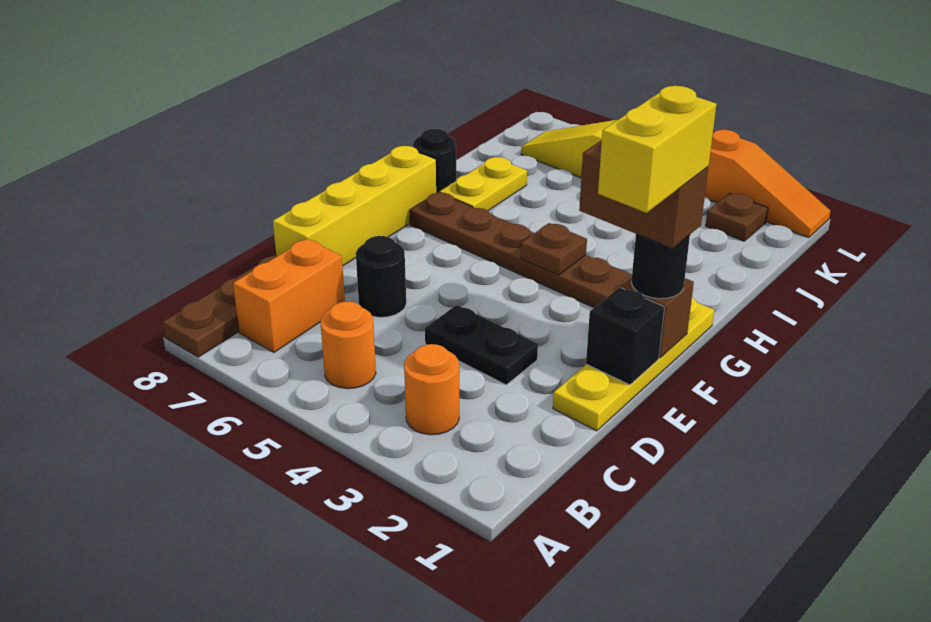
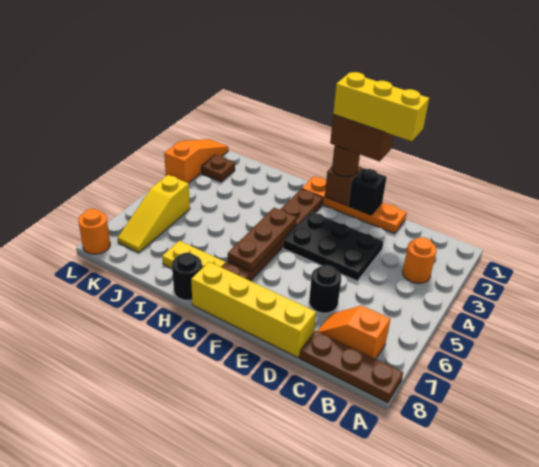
orange round brick B5 level 1 -> orange round brick L8 level 1
orange brick B7:C7 level 1 -> orange slope B7:C7 level 1 top B
yellow plate D1:G1 level 1 -> orange plate D1:G1 level 1
black plate D3:D4 level 1 -> black plate D3:F4 level 1
yellow brick E1:F1 level 5 -> yellow brick D1:F1 level 5
black round brick F1 level 3 -> brown round brick F1 level 3
brown brick F1:F2 level 4 -> brown brick E1:F1 level 4
brown plate G4 level 2 -> brown plate G4:G6 level 2

